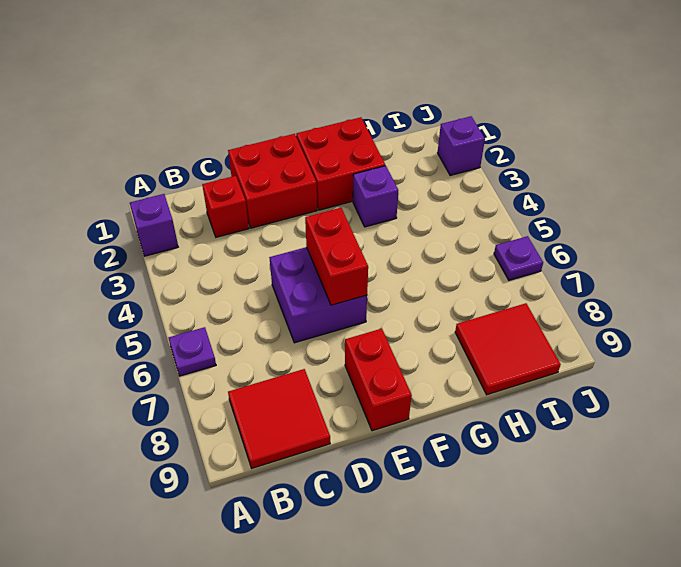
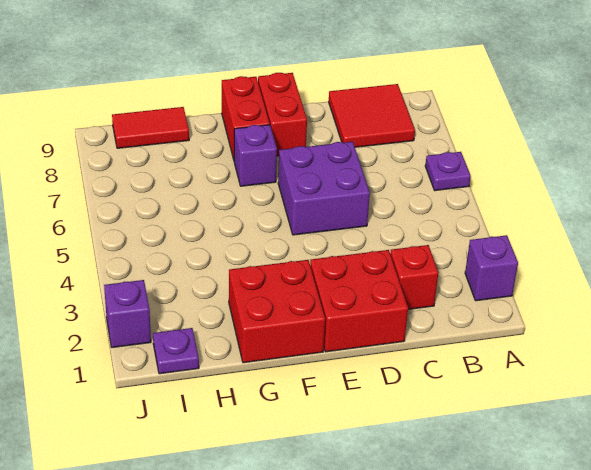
red brick E5:E6 level 2 -> red brick F8:F9 level 1
purple brick G3 level 1 -> purple brick F7 level 1
red tile H8:I9 level 1 -> red tile H9:I9 level 1
purple plate J6 level 1 -> purple plate I1 level 1

